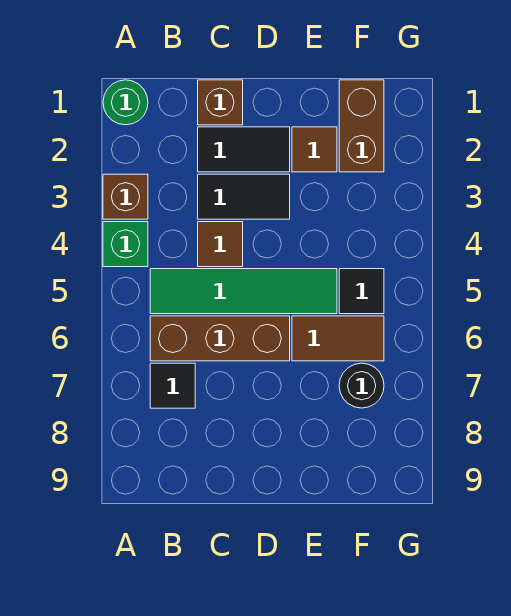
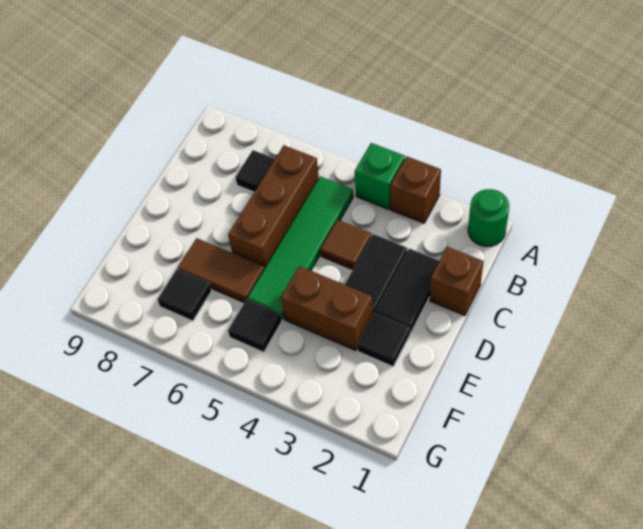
brown tile E2 level 1 -> black tile E2 level 1
brown tile E6:F6 level 1 -> brown tile E6:E7 level 1
brown brick F1:F2 level 1 -> brown brick E3:E4 level 1
black round brick F7 level 1 -> black tile F7 level 1

